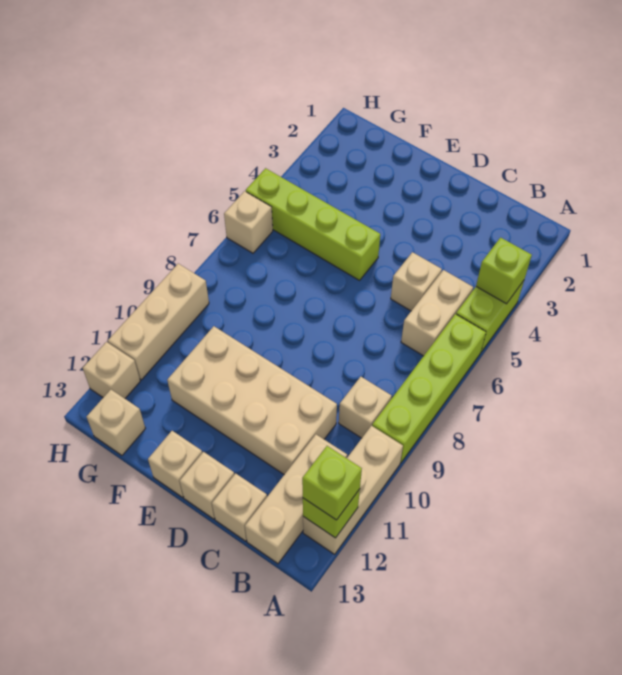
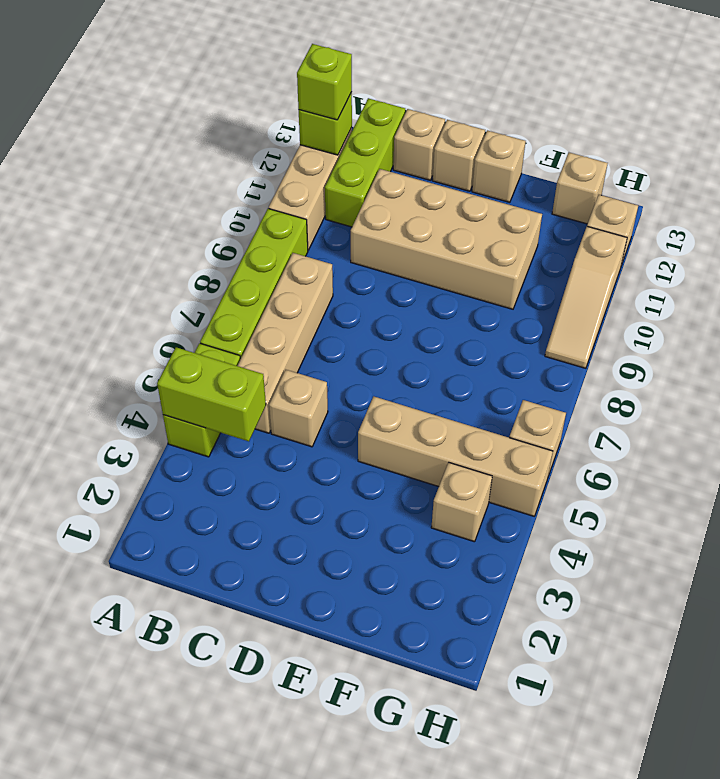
lime brick A4 level 2 -> lime brick A4:B4 level 2
tan brick B5:B6 level 1 -> tan brick B5:B8 level 1
tan brick B9 level 1 -> tan brick G4 level 1
tan brick B11:B13 level 1 -> lime brick B11:B13 level 1
lime brick E5:H5 level 1 -> tan brick E5:H5 level 1
tan brick H9:H11 level 1 -> tan slope H9:H11 level 1 top 11

